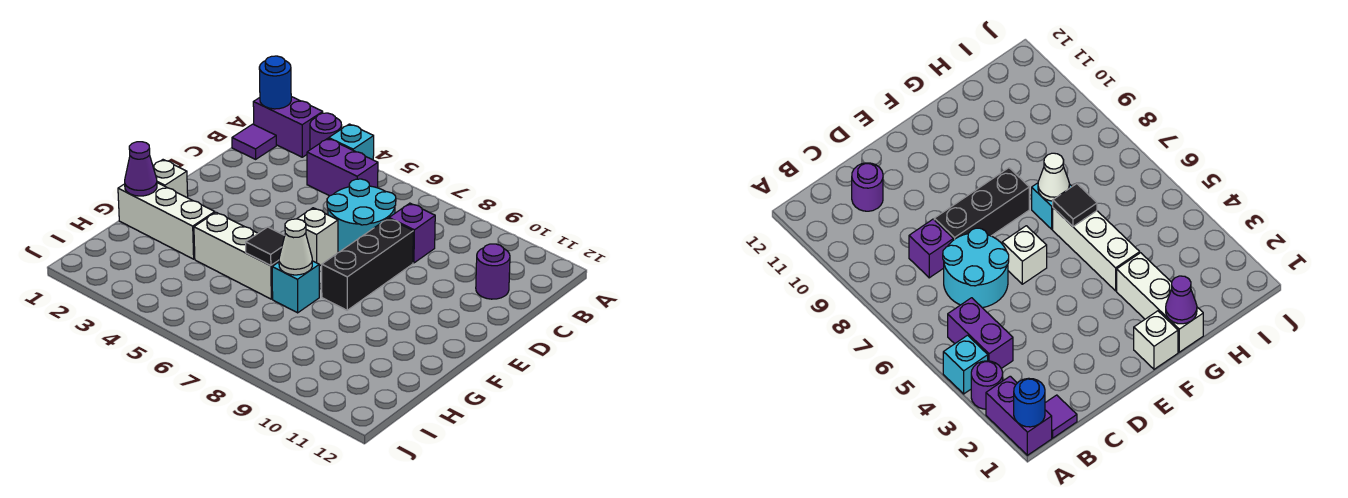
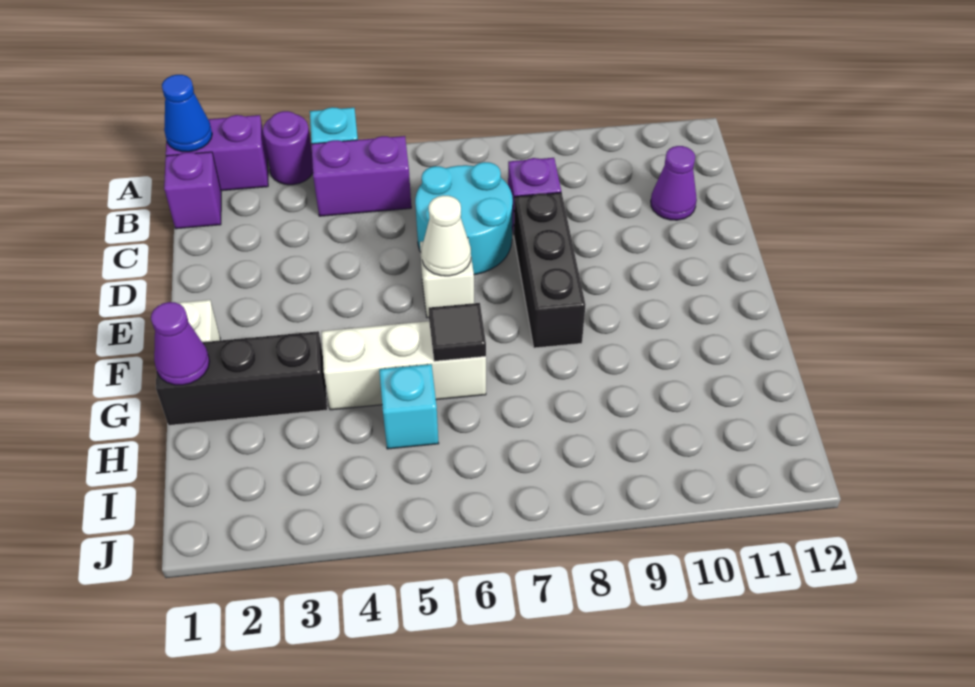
blue round brick A1 level 2 -> blue cone A1 level 2
purple tile B1 level 1 -> purple brick B1 level 1
purple round brick C11 level 1 -> purple cone C11 level 1
white brick G1:G3 level 1 -> black brick G1:G3 level 1
cyan brick G7 level 1 -> cyan brick H5 level 1
white cone G7 level 2 -> white cone E6 level 2

